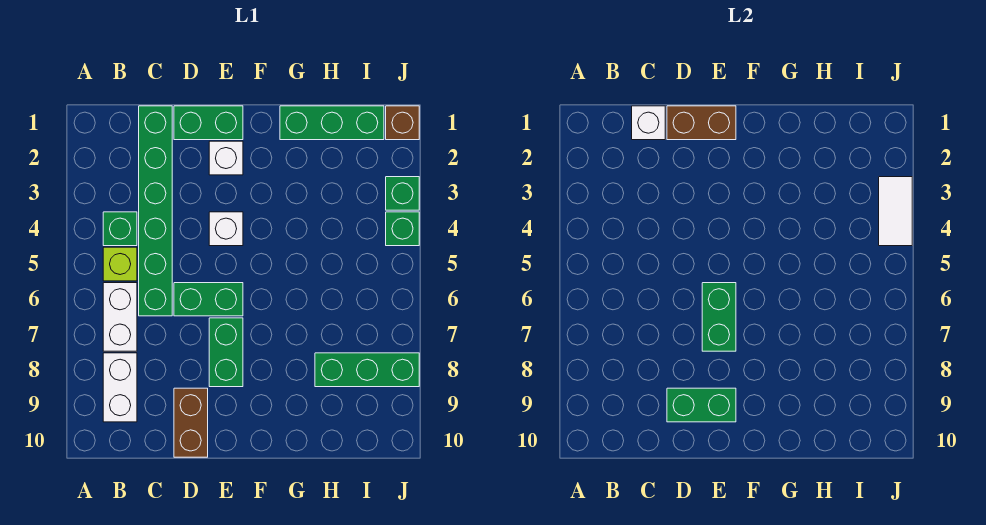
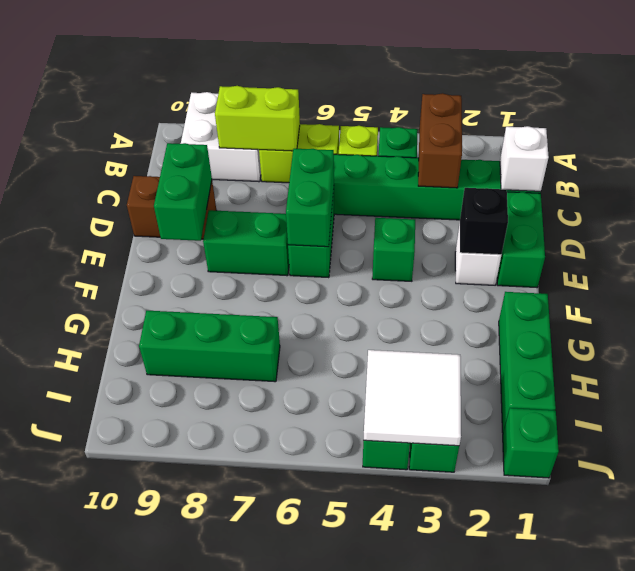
white brick B6:B7 level 1 -> lime brick B6:B7 level 1
none -> lime brick B7:B8 level 2
white brick B8:B9 level 1 -> white brick A8:B9 level 1
brown brick D1:E1 level 2 -> brown brick B3:C3 level 2
none -> black brick E2 level 2
white brick E4 level 1 -> green brick E4 level 1
green brick E6:E7 level 2 -> green brick D6:E6 level 2
green brick H8:J8 level 1 -> green brick H7:H9 level 1
brown brick J1 level 1 -> green brick J1 level 1
white tile J3:J4 level 2 -> white tile I3:J4 level 2

